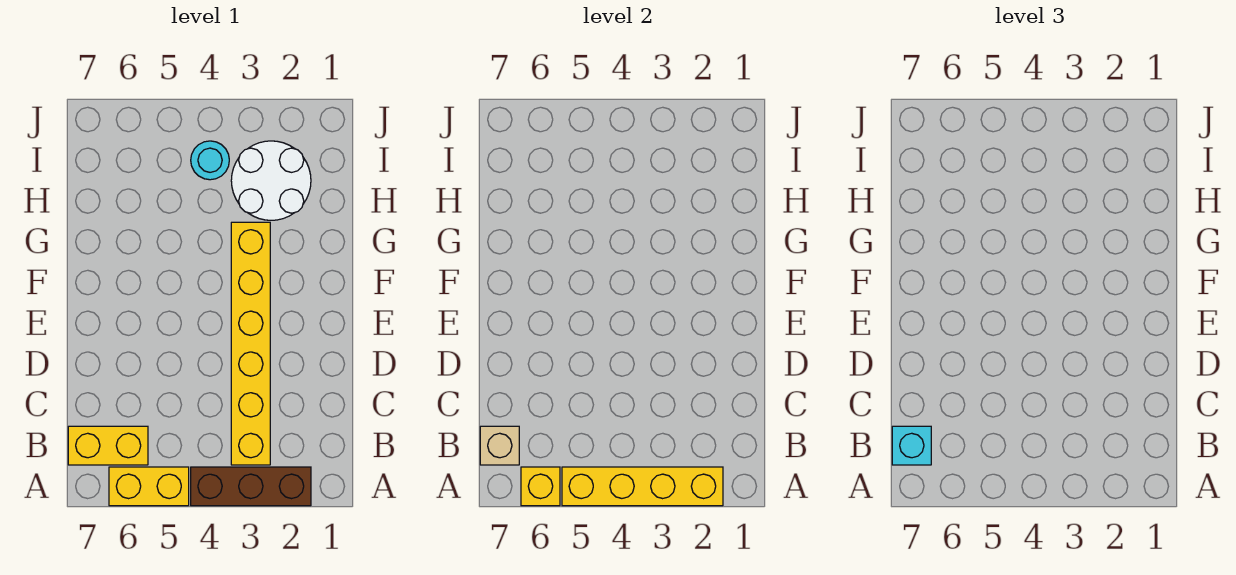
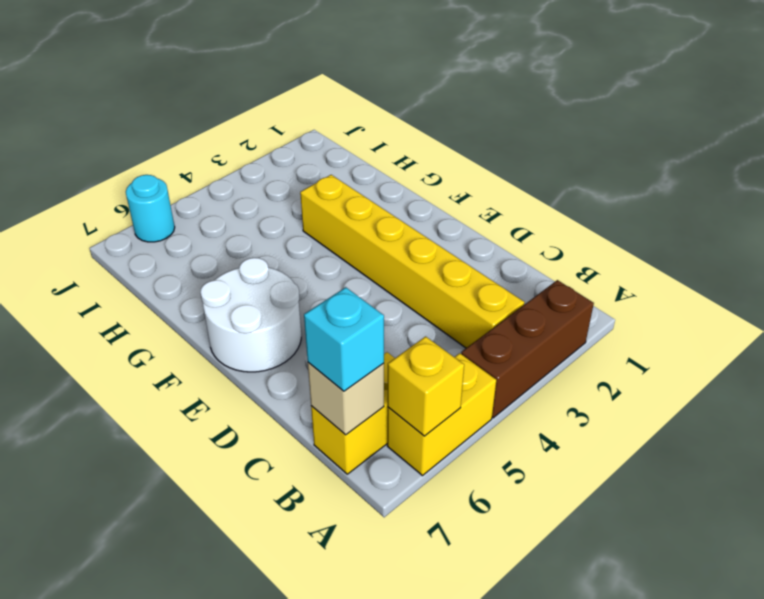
yellow brick A2:A5 level 2 -> none
white round brick H2:I3 level 1 -> white round brick E6:F7 level 1
cyan round brick I4 level 1 -> cyan round brick J6 level 1

